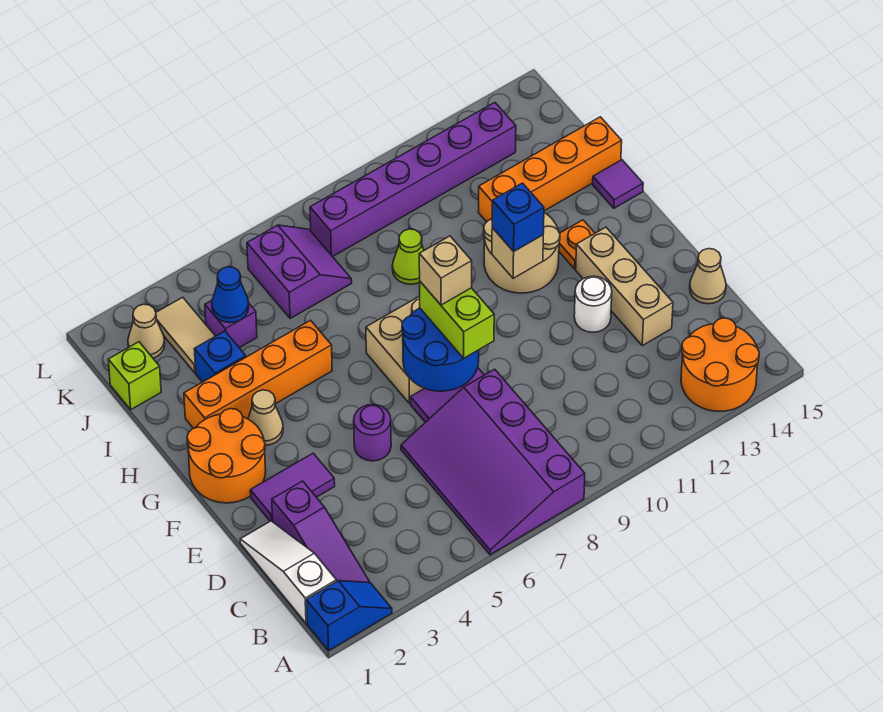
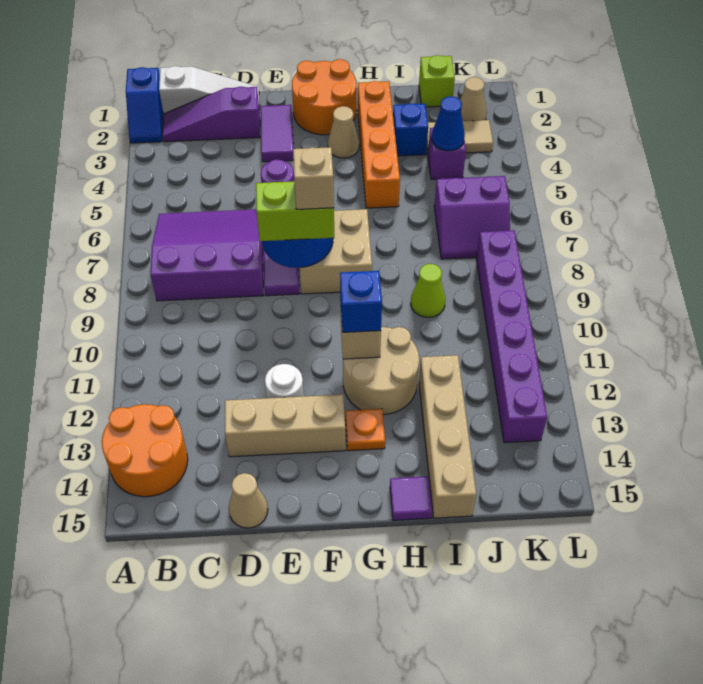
purple slope A6:D8 level 1 top 8 -> purple slope B6:D8 level 1 top 8
orange brick I12:I15 level 1 -> tan brick I12:I15 level 1

